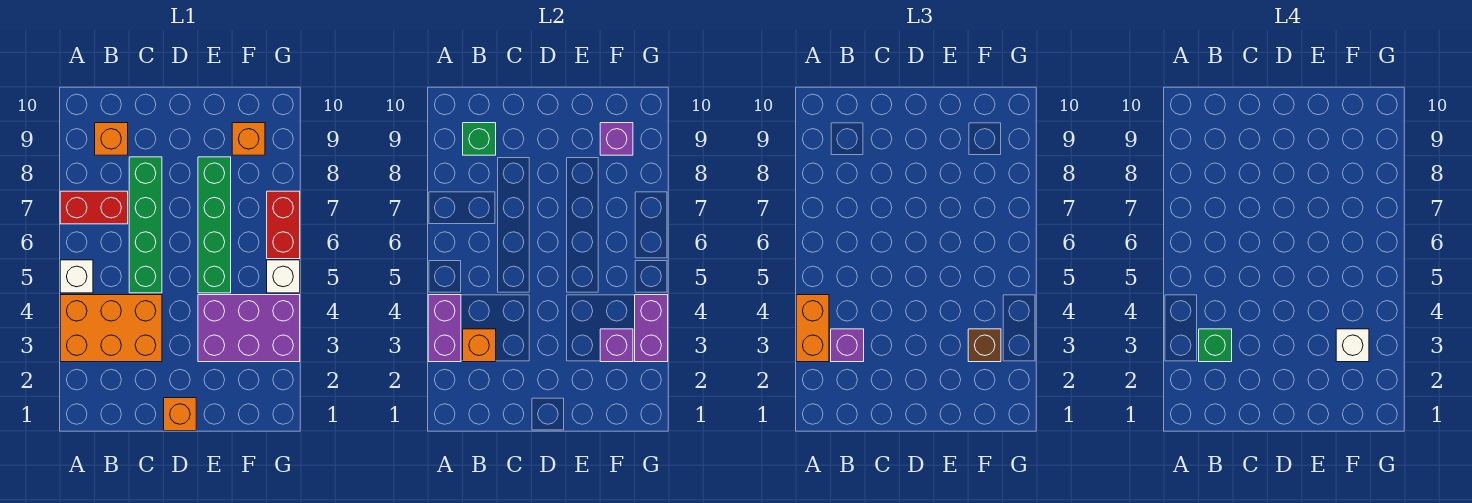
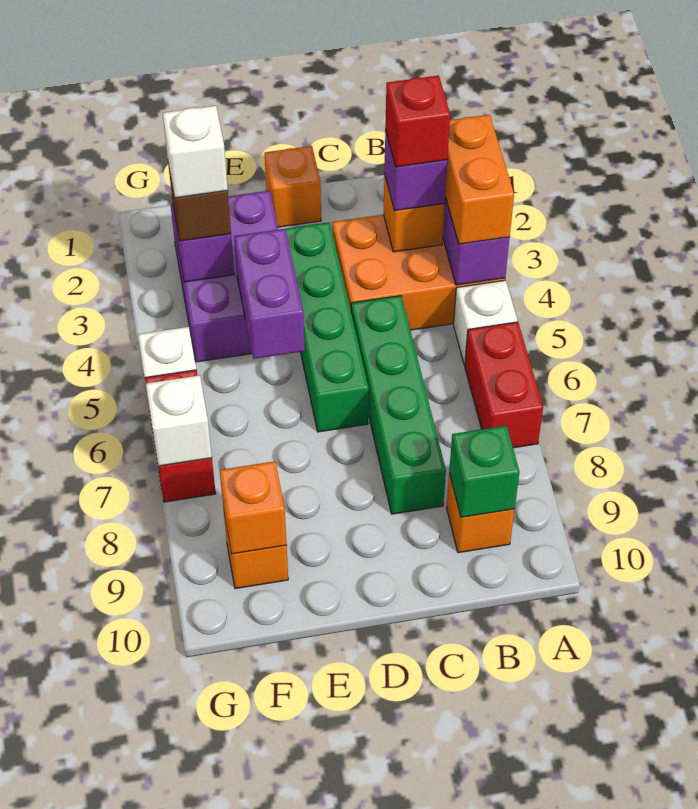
red brick A7:B7 level 1 -> red brick A6:A7 level 1
green brick B3 level 4 -> red brick B3 level 4
purple brick E3:G4 level 1 -> purple brick E2:F4 level 1
green brick E5:E8 level 1 -> green brick D3:D6 level 1
purple brick F9 level 2 -> orange brick F9 level 2
purple brick G3:G4 level 2 -> purple brick E4:E5 level 2
none -> white brick G7 level 2

